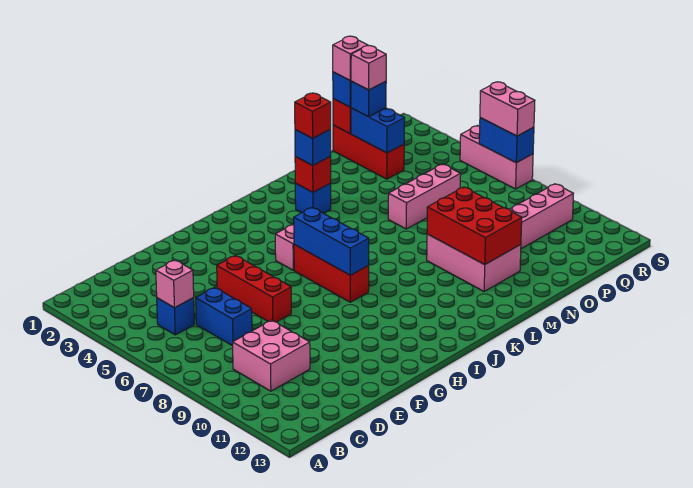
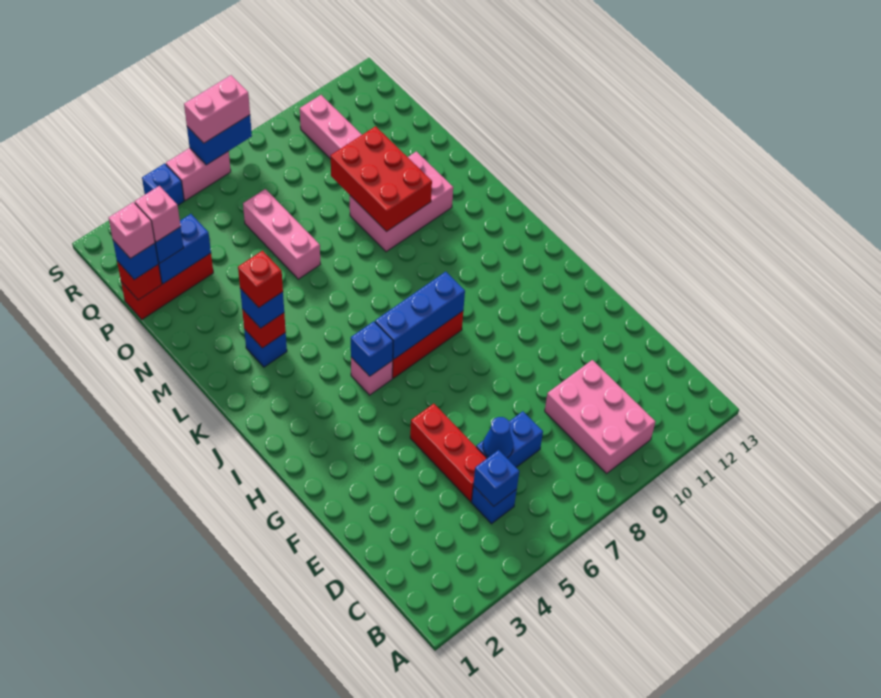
pink brick C5 level 2 -> blue brick C5 level 2
pink brick C9:D10 level 1 -> pink brick B9:D10 level 1
none -> blue cone D6 level 2
red brick F5:F7 level 1 -> red brick D5:F5 level 1
none -> blue brick I5 level 2
red brick M9:N11 level 2 -> red brick M9:O10 level 2
none -> blue brick S4 level 1
pink brick S5:S7 level 1 -> pink brick S5:S6 level 1

